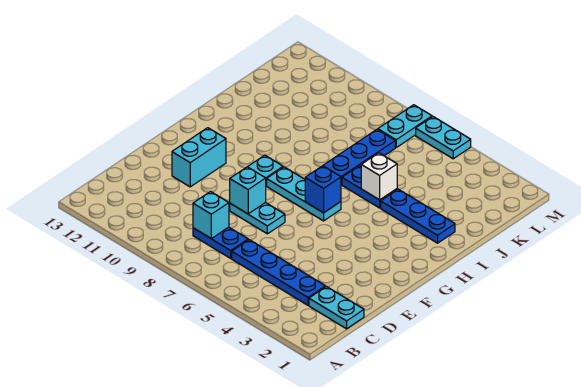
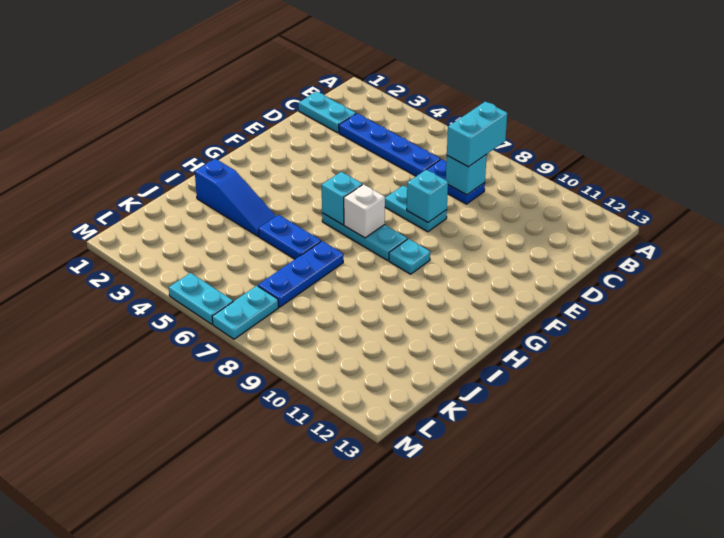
cyan brick E11:F11 level 1 -> cyan brick B8:C8 level 3
blue brick G6 level 2 -> cyan brick G6 level 2
blue plate I2:I4 level 1 -> blue slope I2:I4 level 1 top 2
white brick I5 level 2 -> white brick G7 level 2

